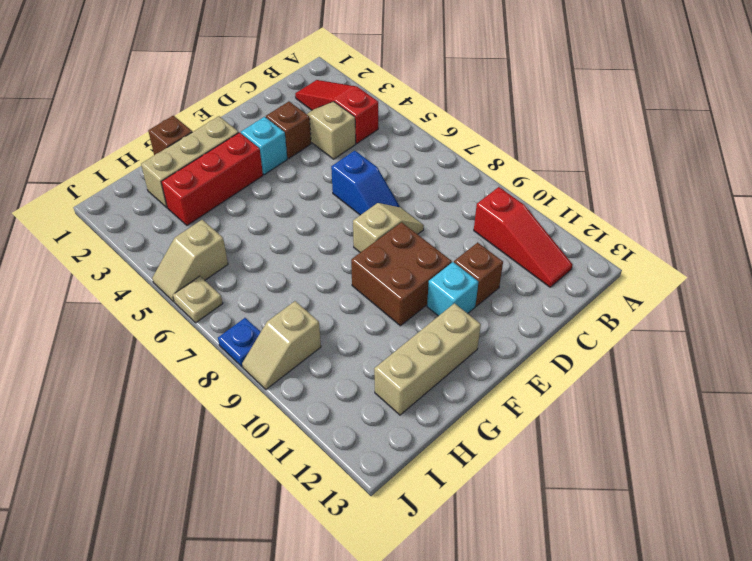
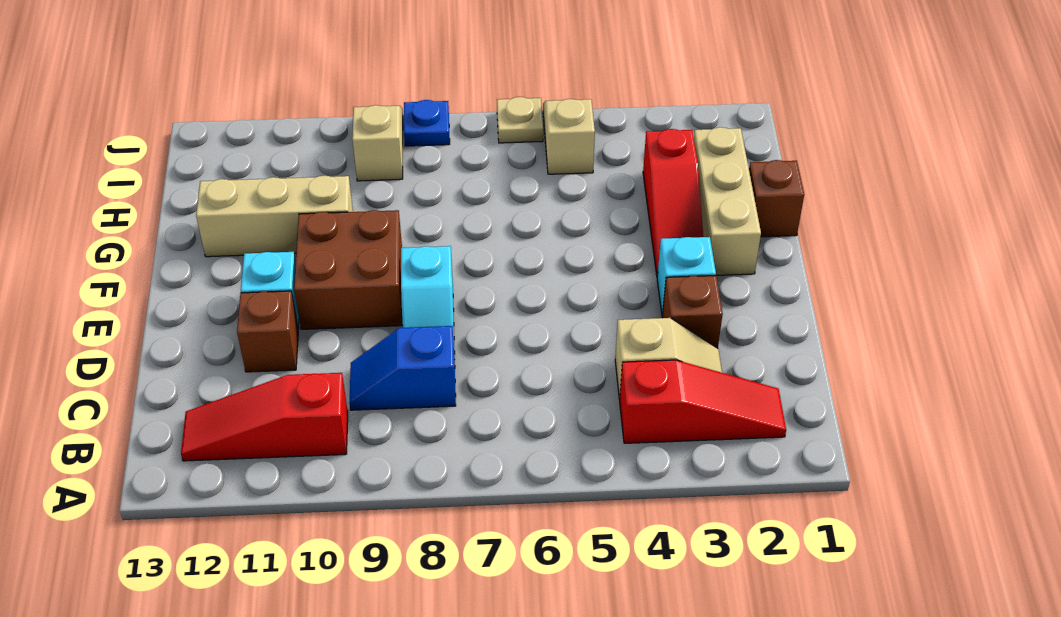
blue slope D6:D7 level 1 top 6 -> blue slope C8:C9 level 1 top 8
tan slope D8:E8 level 1 top E -> cyan slope D8:E8 level 1 top E
red brick F3:H3 level 1 -> red slope F3:H3 level 1 top H
tan brick F12:H12 level 1 -> tan brick G10:G12 level 1

